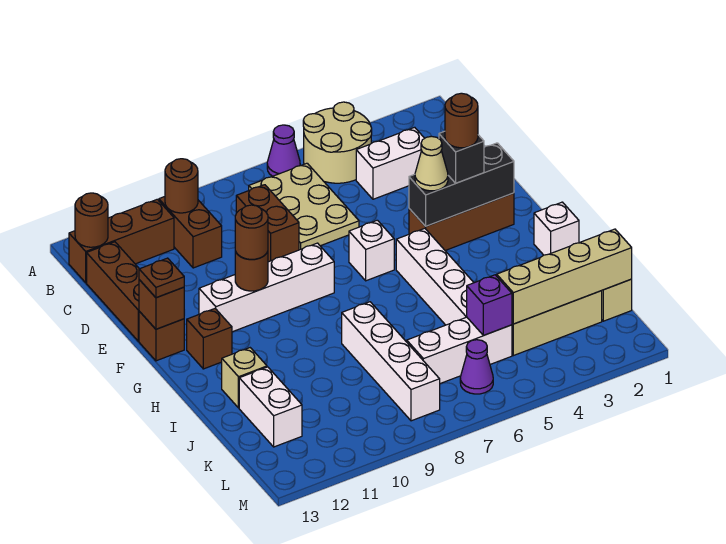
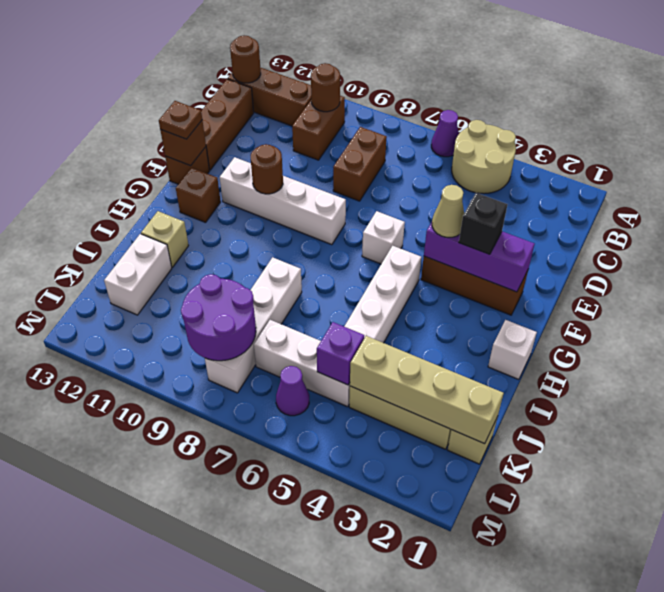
tan plate B6:D7 level 1 -> none
white brick C3:C4 level 1 -> none
black brick F2:F4 level 2 -> purple brick F2:F4 level 2
brown round brick F3 level 4 -> none
brown round brick F10 level 3 -> none
none -> purple round brick K8:L9 level 2

